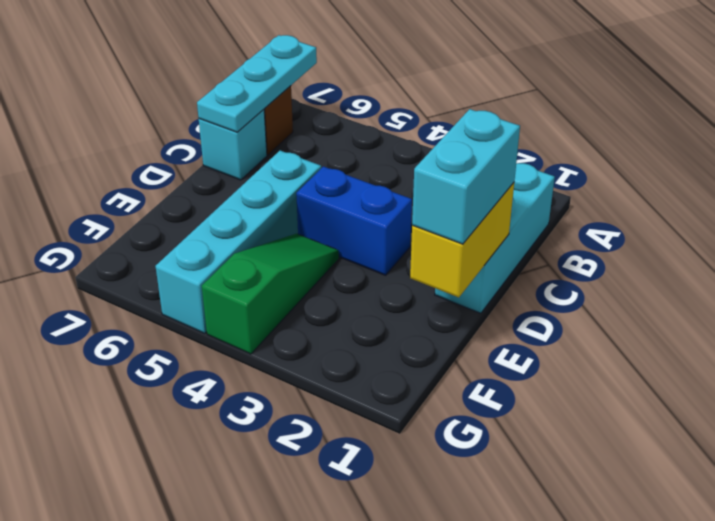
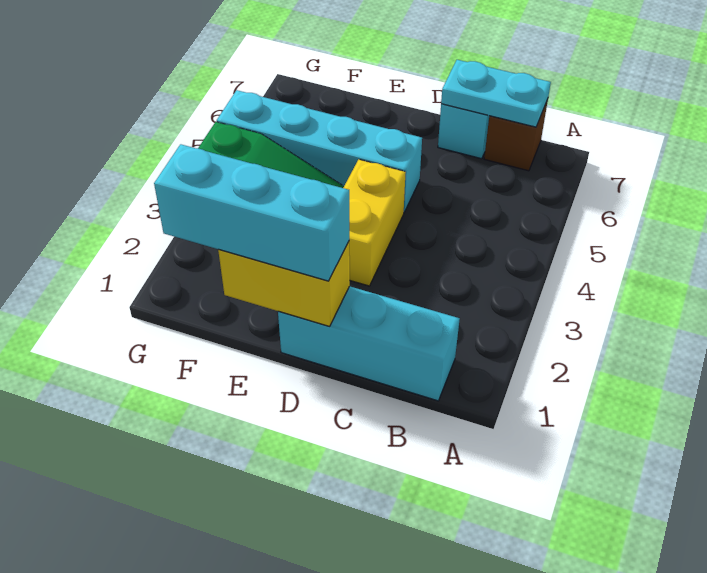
cyan plate A7:C7 level 2 -> cyan plate B7:C7 level 2
cyan brick D1:E1 level 3 -> cyan brick D1:F1 level 3
blue brick D3:D4 level 1 -> yellow brick D3:D4 level 1

